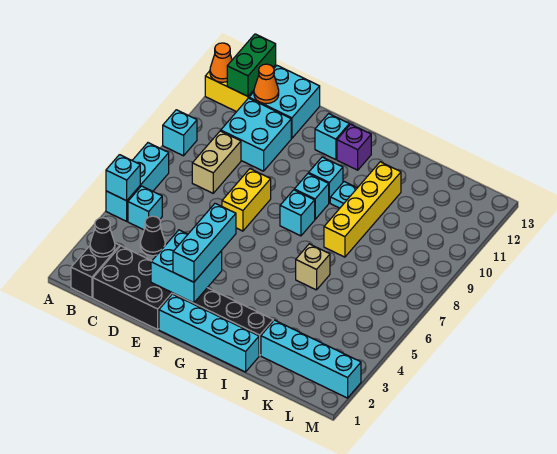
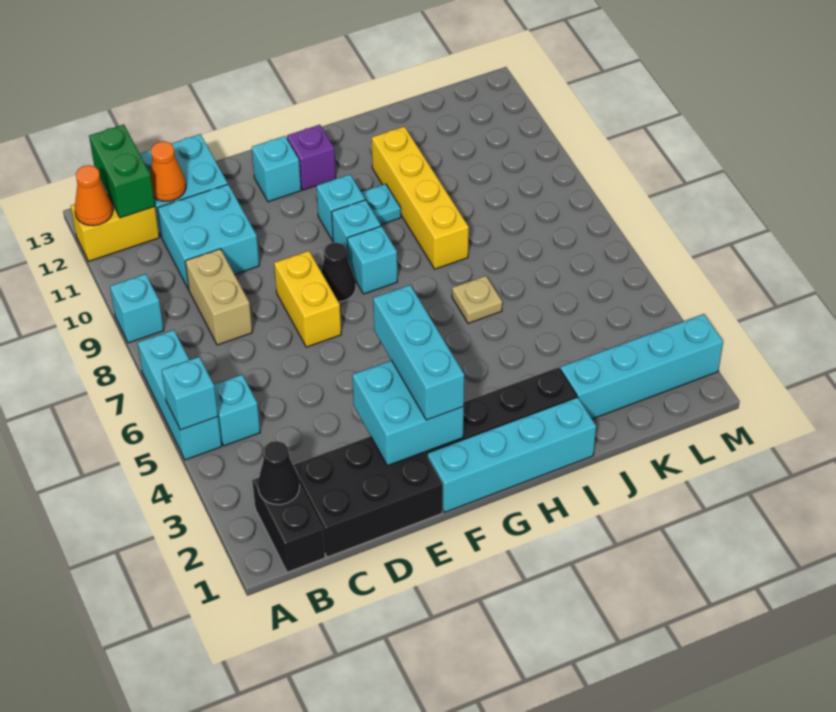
black cone C4 level 1 -> black cone F8 level 1
tan brick I6 level 1 -> tan plate I6 level 1

